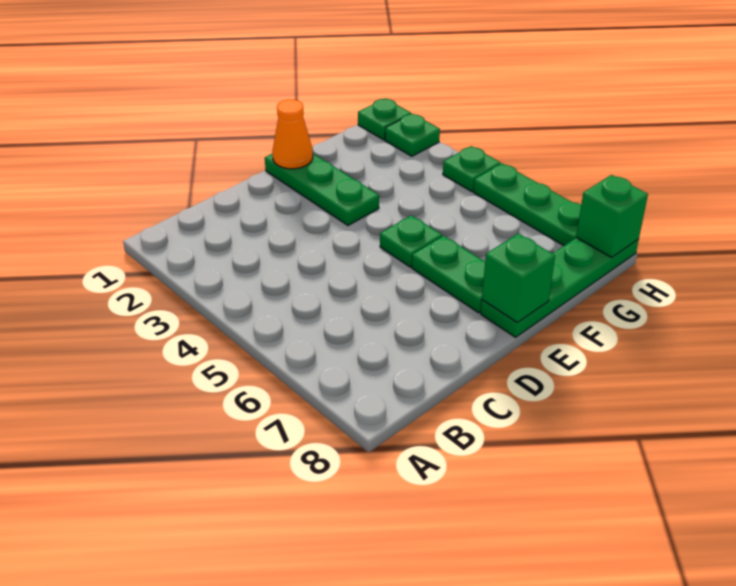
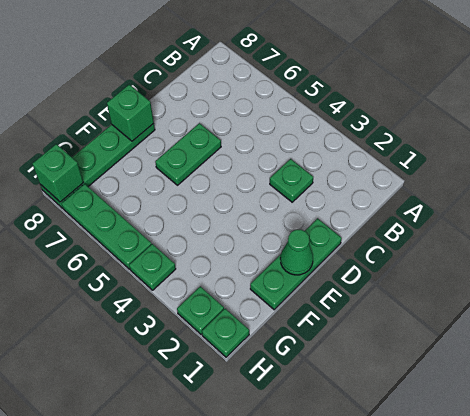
green plate E1:E3 level 1 -> green plate D1:F1 level 1
orange cone E1 level 2 -> green cone E1 level 2
green plate E5 level 1 -> green plate C3 level 1
green plate E6:E7 level 1 -> green plate D6:E6 level 1

